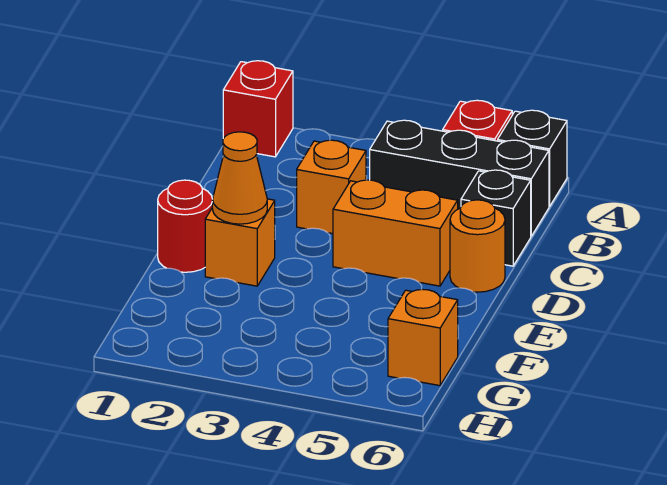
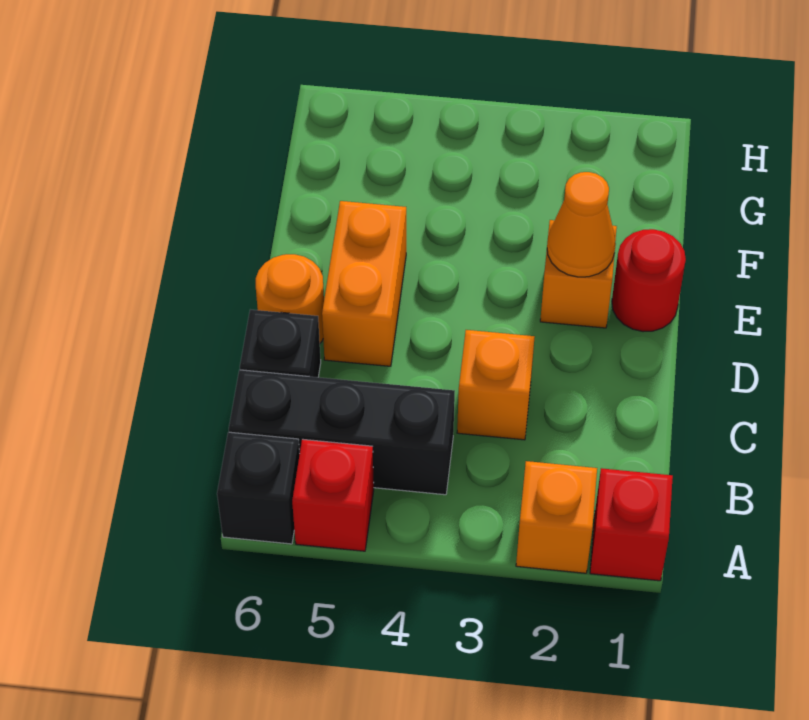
orange brick D4:D5 level 1 -> orange brick D5:E5 level 1
orange brick G6 level 1 -> orange brick A2 level 1

